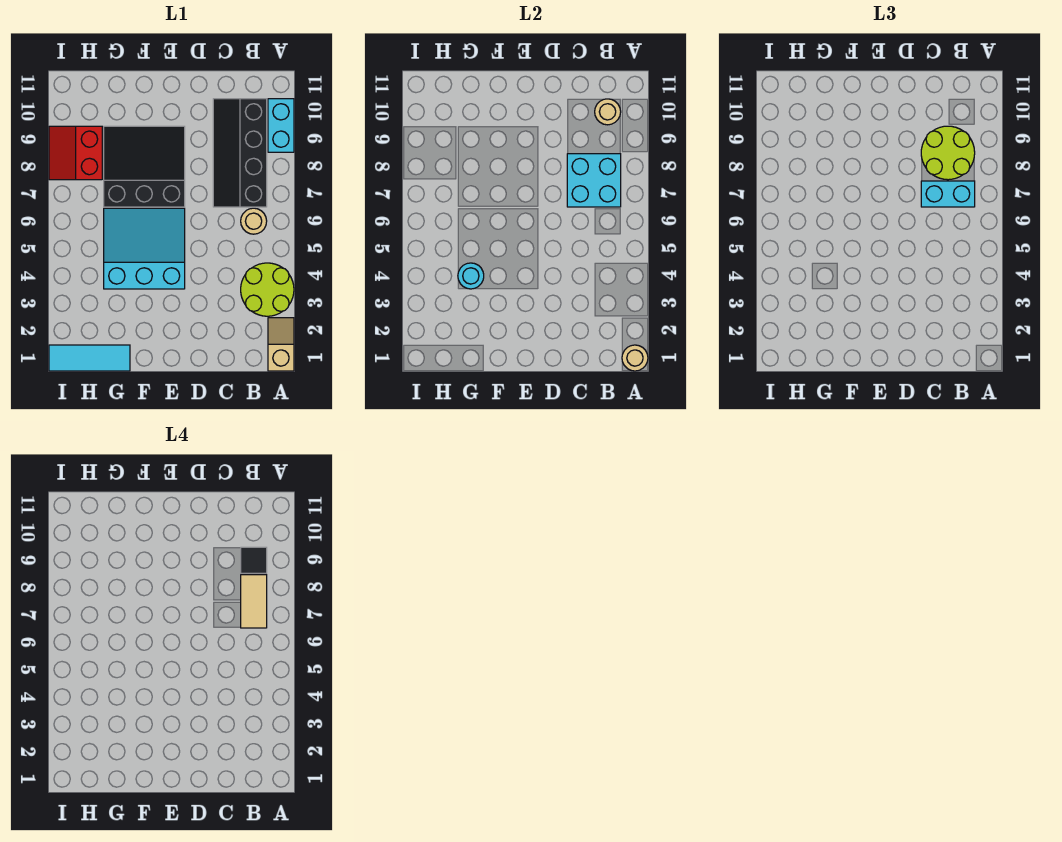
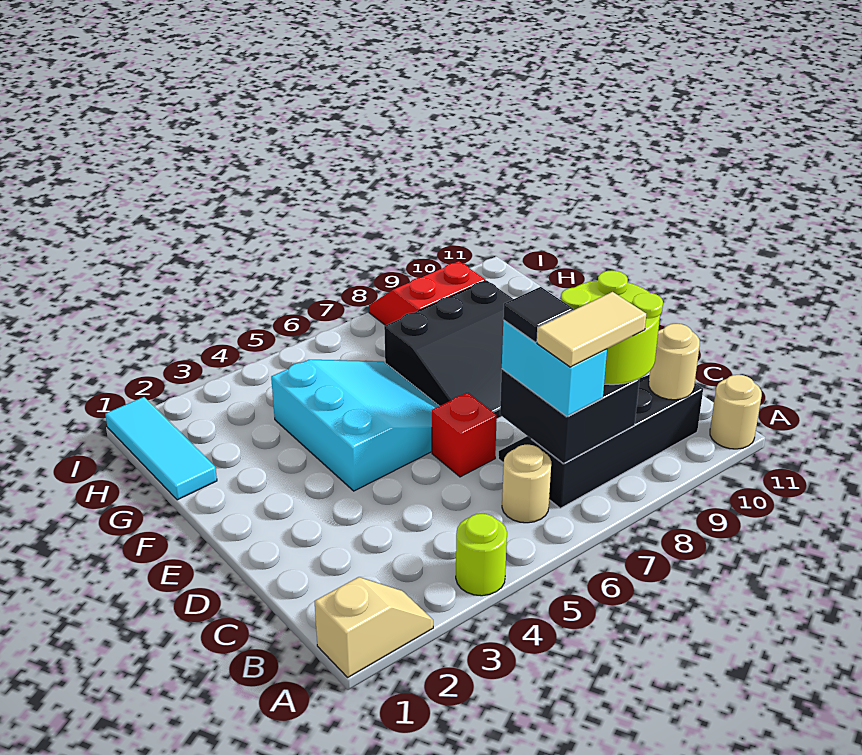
tan round brick A1 level 2 -> tan round brick A11 level 1
lime round brick A3:B4 level 1 -> lime round brick A4 level 1
cyan brick A9:A10 level 1 -> none
cyan brick B7:C8 level 2 -> black brick B7:C8 level 2
black tile B9 level 4 -> black tile C7 level 4
none -> red brick D6 level 1
black slope E7:G9 level 1 top 7 -> black slope E7:G9 level 1 top G
cyan round brick G4 level 2 -> none

